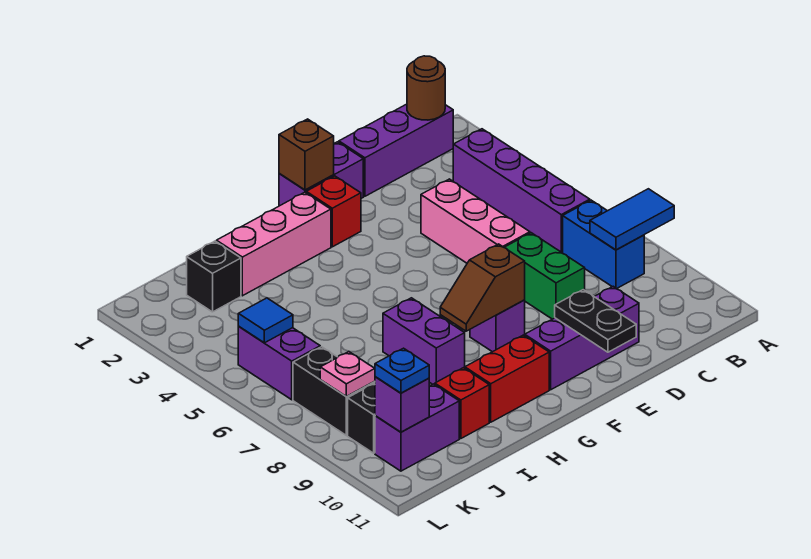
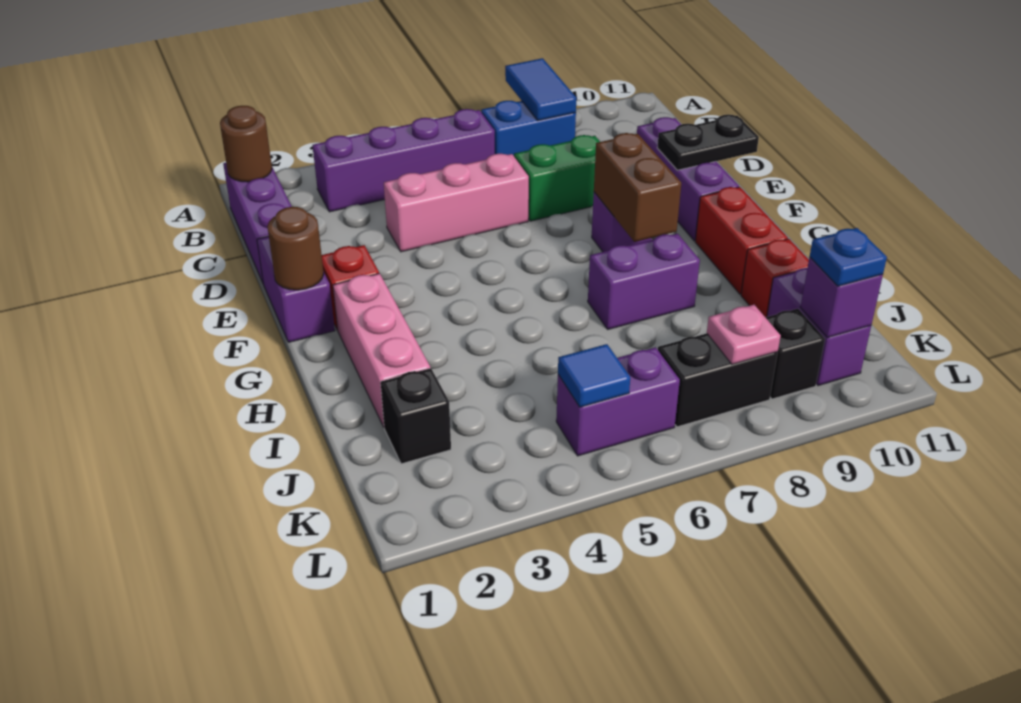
brown brick F1 level 2 -> brown round brick F1 level 2
brown slope F8:G8 level 2 top F -> brown brick F8:G8 level 2

